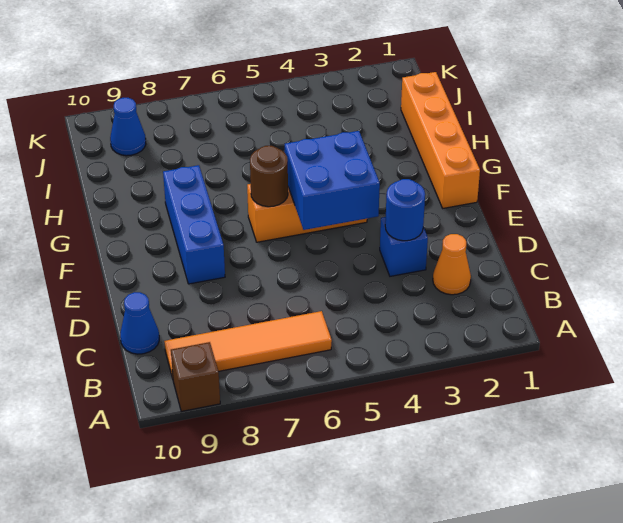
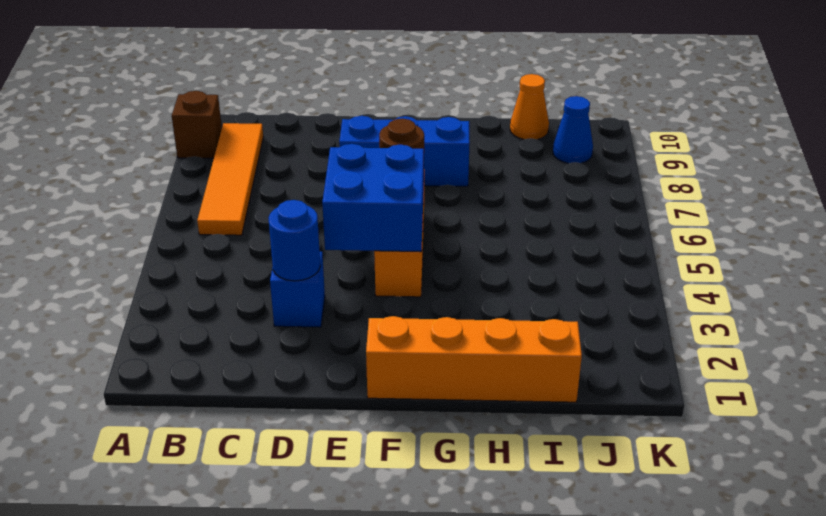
orange cone C2 level 1 -> orange cone I10 level 1
blue cone C10 level 1 -> none

